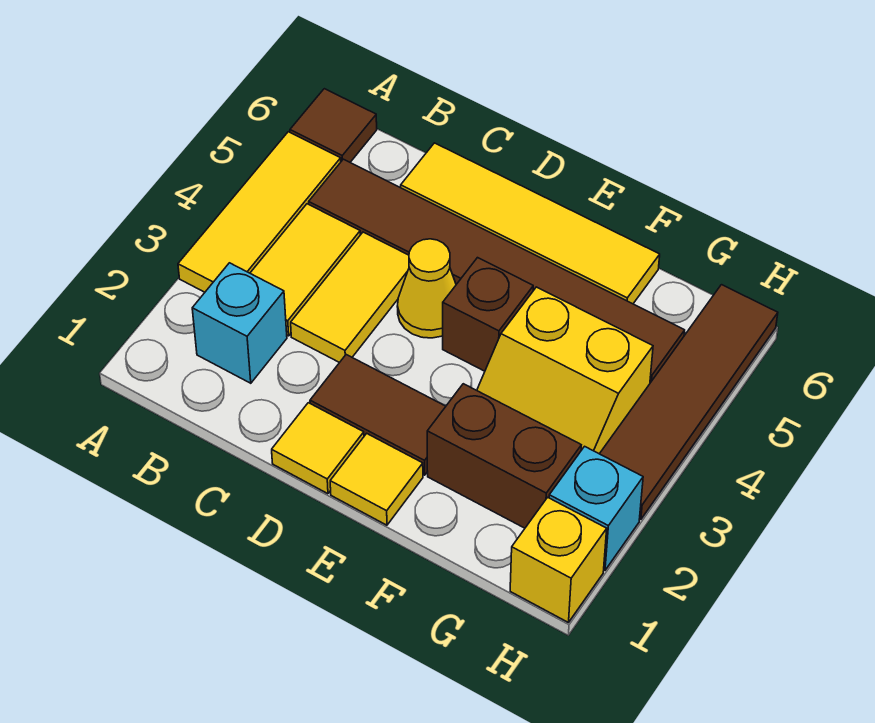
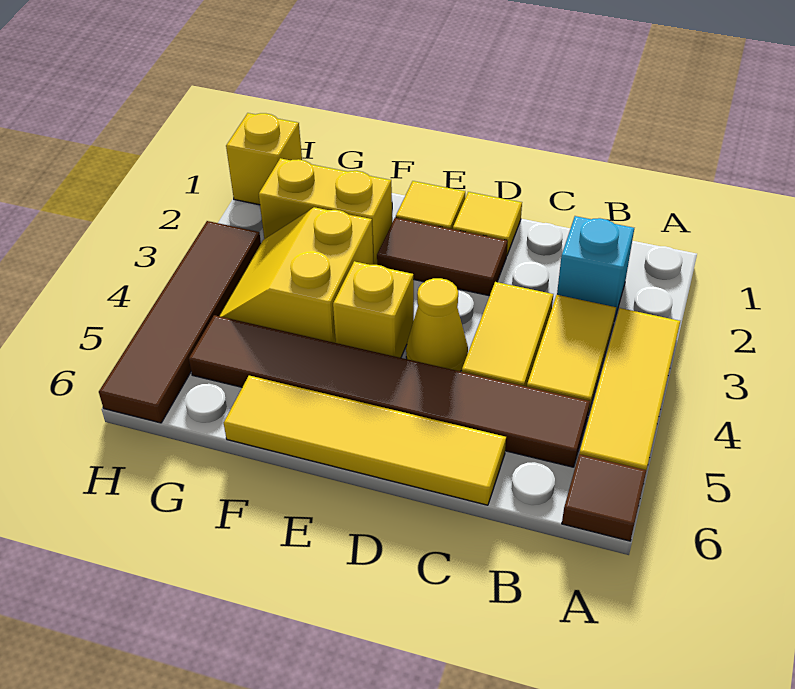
brown brick E4 level 1 -> yellow brick E4 level 1
brown brick F2:G2 level 1 -> yellow brick F2:G2 level 1
yellow slope F3:G4 level 1 top 4 -> yellow slope F3:G4 level 1 top F
cyan brick H2 level 1 -> none

